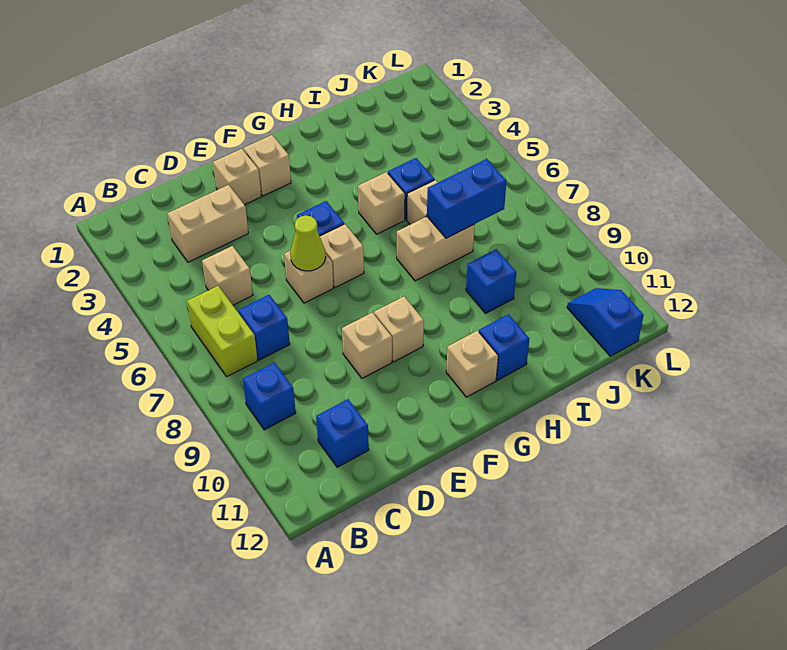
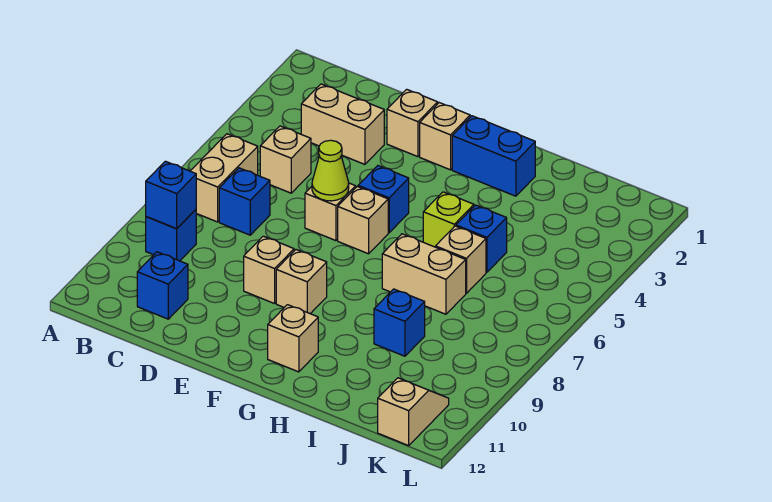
lime brick B6:B7 level 1 -> tan brick B6:B7 level 1
tan brick H5 level 1 -> lime brick H5 level 1
blue brick H11 level 1 -> blue brick B9 level 2
blue brick I7:J7 level 2 -> blue brick G2:H2 level 1
blue slope K11:K12 level 1 top 12 -> tan slope K11:K12 level 1 top 12

